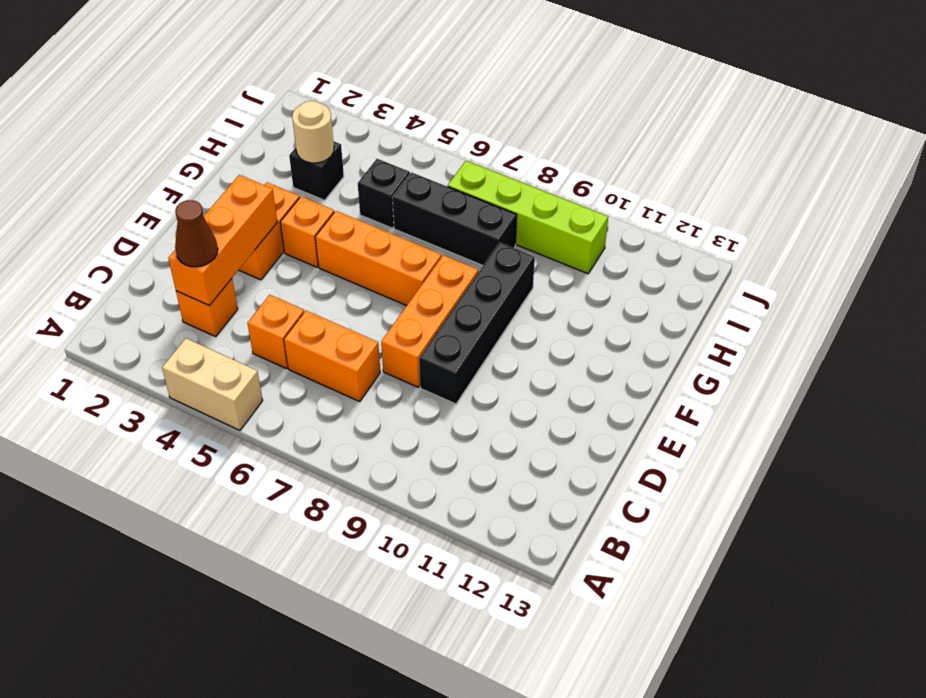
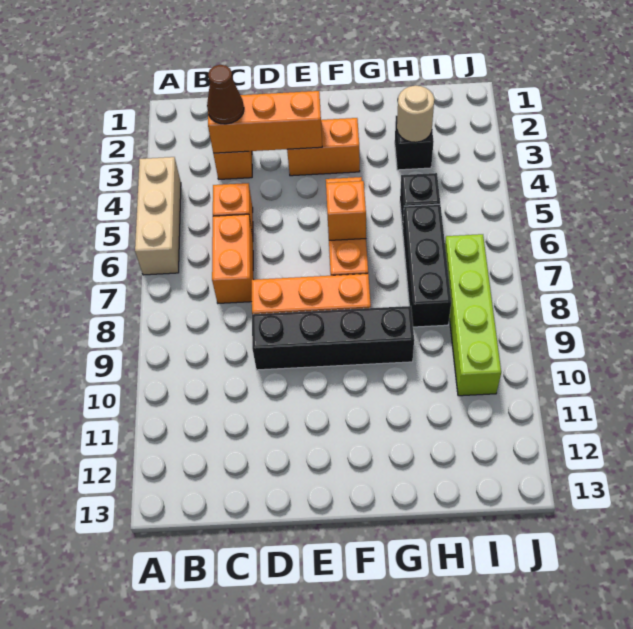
tan brick A4:A5 level 1 -> tan brick A4:A6 level 1
orange brick F4 level 1 -> orange brick F6 level 2

